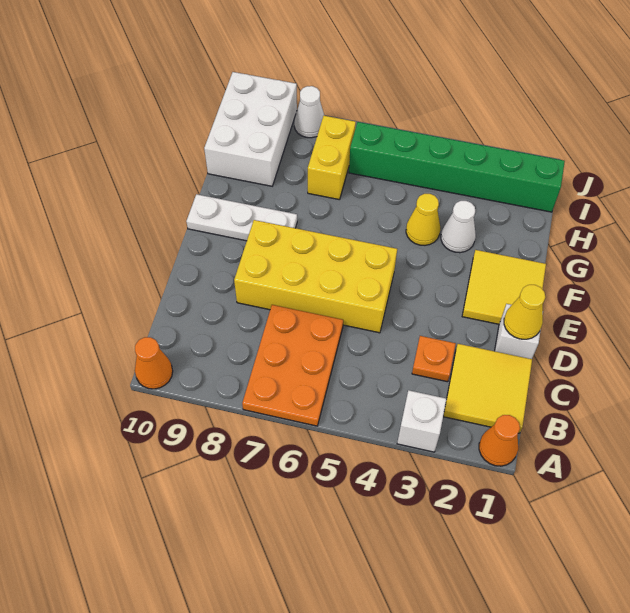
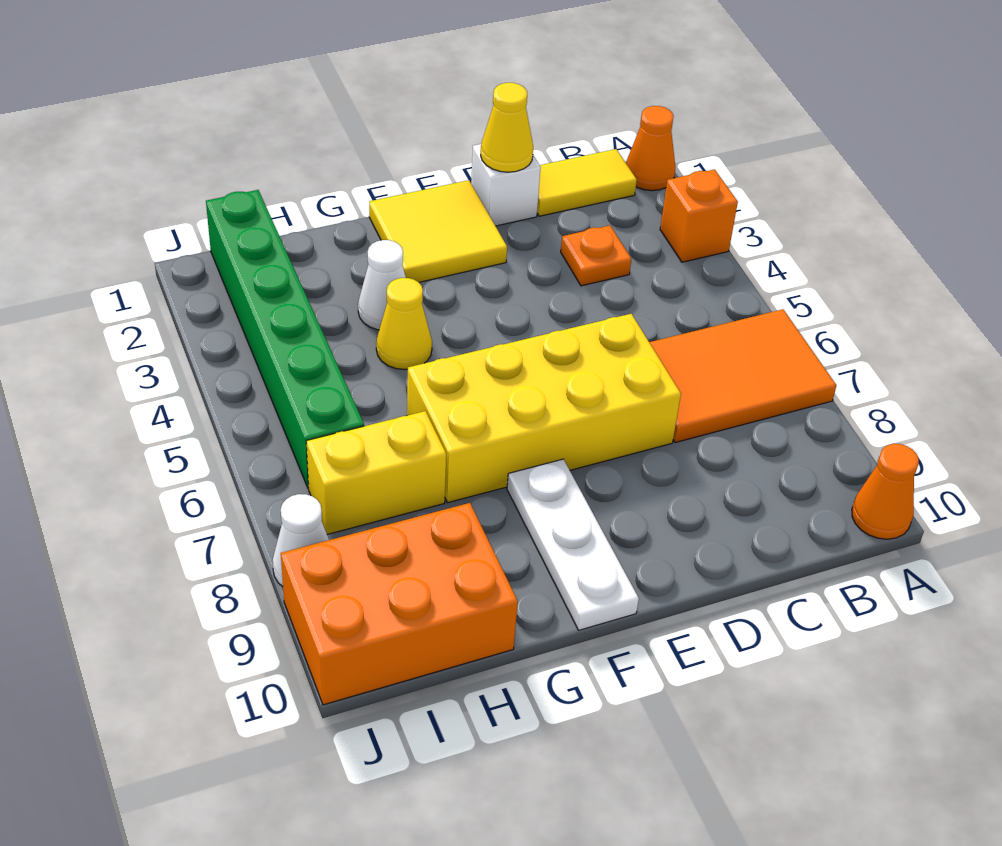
white brick A3 level 1 -> orange brick A3 level 1
orange plate A6:C7 level 1 -> orange tile A6:C7 level 1
yellow tile B1:C2 level 1 -> yellow tile B1:C1 level 1
yellow brick D5:E8 level 1 -> yellow brick D6:G7 level 1
white brick H9:J10 level 1 -> orange brick H9:J10 level 1

